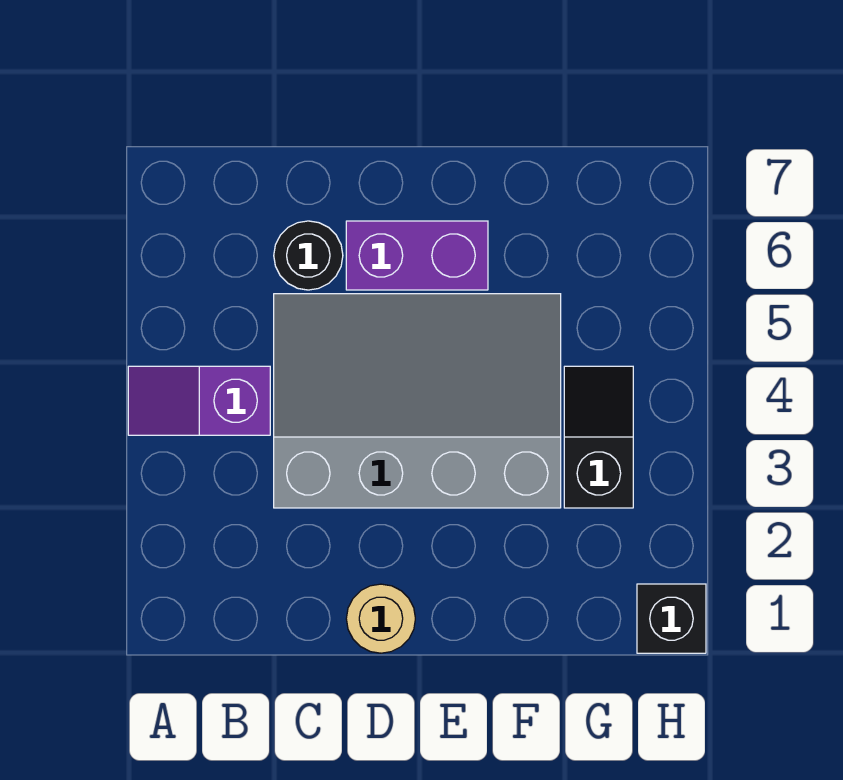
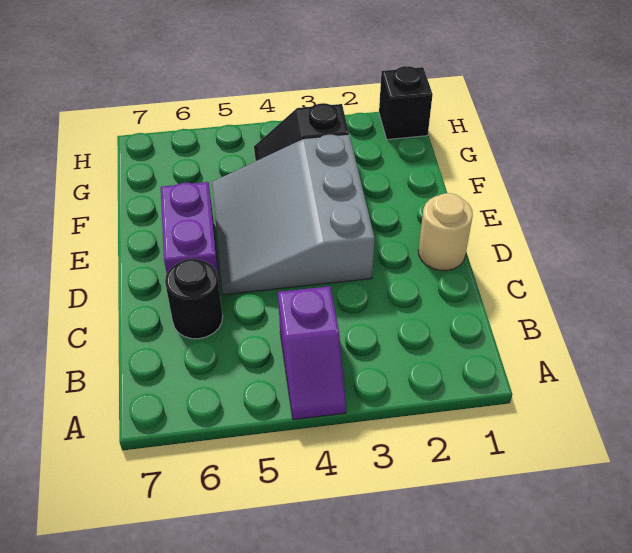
grey slope C3:F5 level 1 top 3 -> grey slope D3:F5 level 1 top 3

